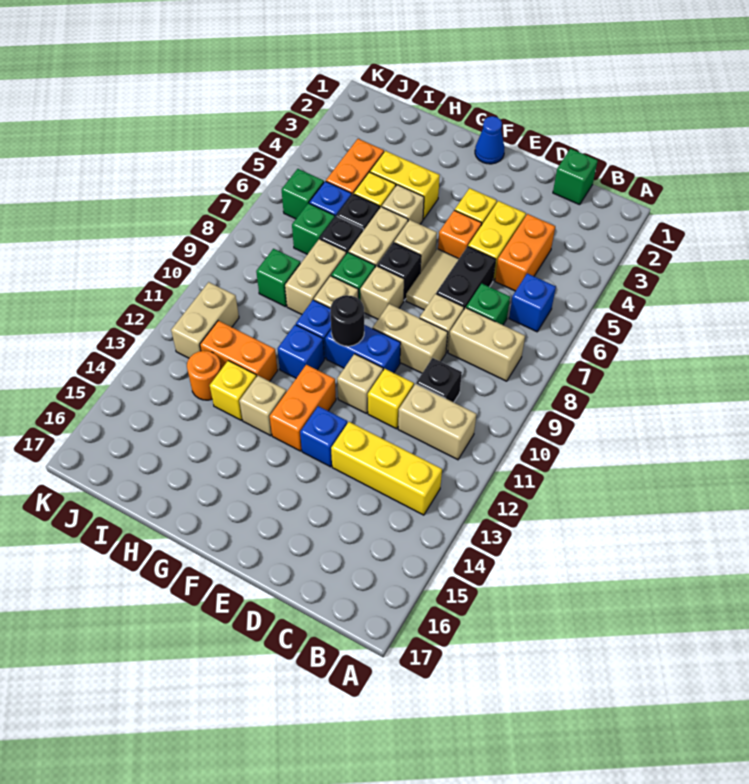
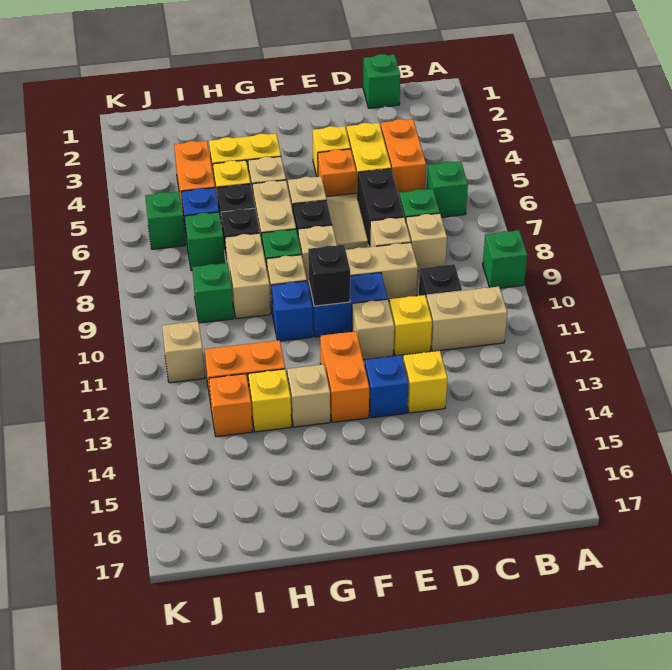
none -> green brick A9 level 1
blue brick B6 level 1 -> green brick B6 level 1
tan brick B8:C8 level 1 -> tan brick C8 level 1
yellow brick B13:D13 level 1 -> yellow brick D13 level 1
blue cone F1 level 1 -> none
black round brick F10 level 2 -> black brick F10 level 2
blue brick G11 level 1 -> none
orange round brick I13 level 1 -> orange brick I13 level 1
tan brick J11:J12 level 1 -> tan brick J11 level 1

